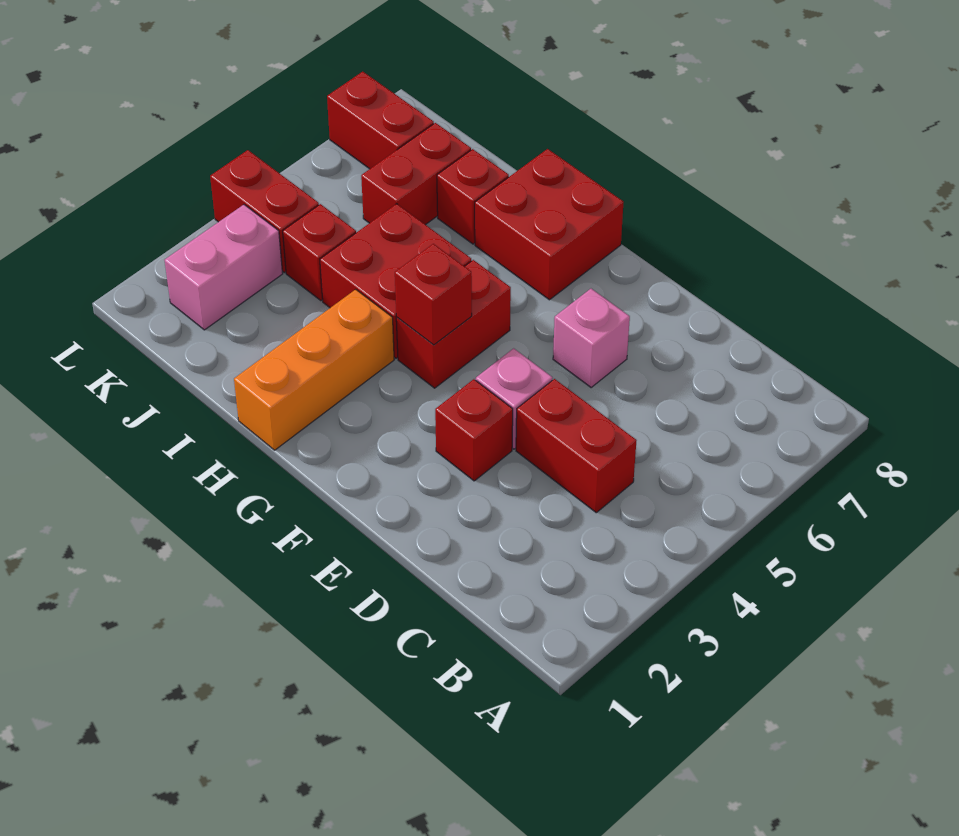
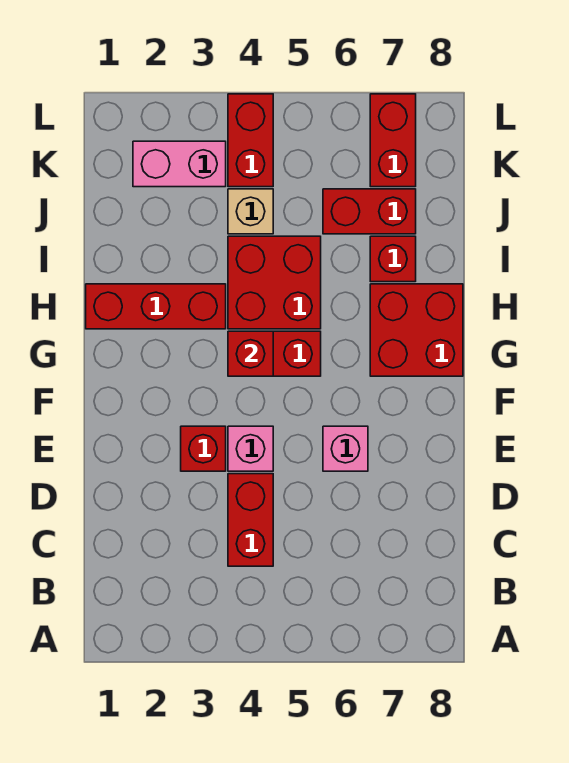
orange brick H1:H3 level 1 -> red brick H1:H3 level 1
red brick J4 level 1 -> tan brick J4 level 1

